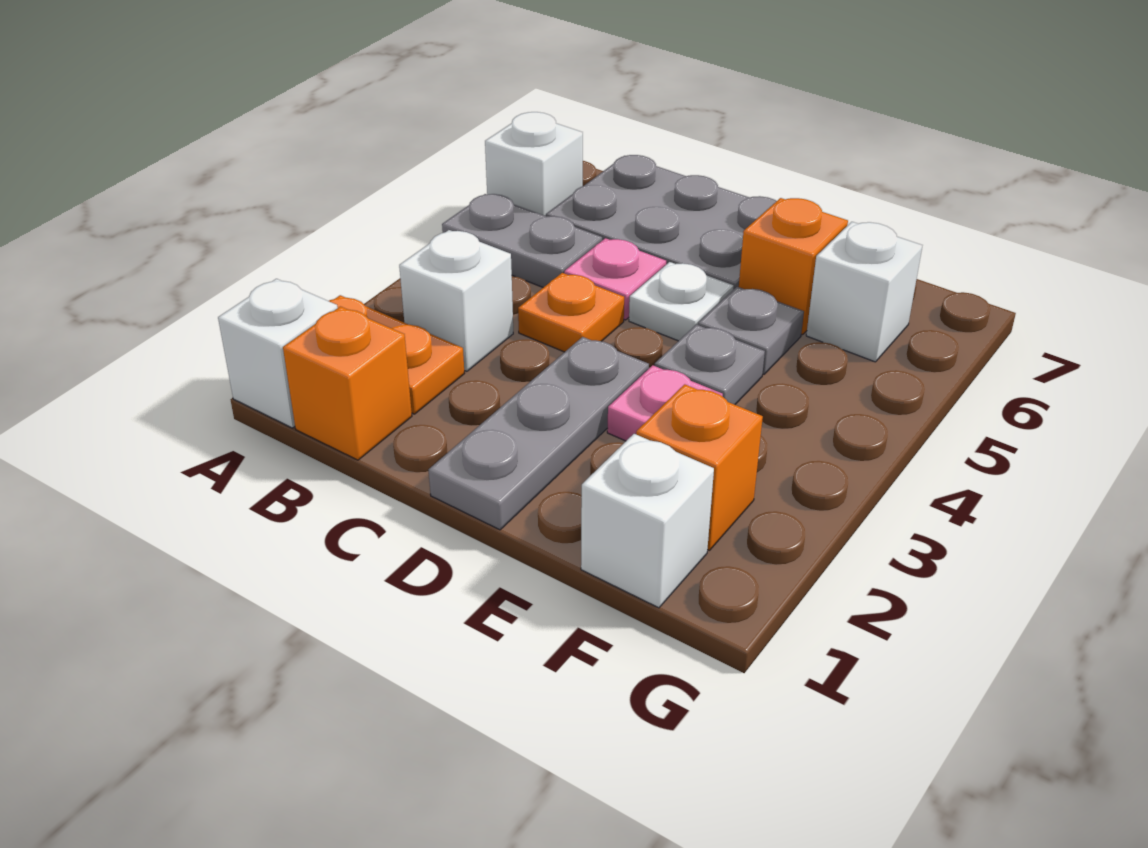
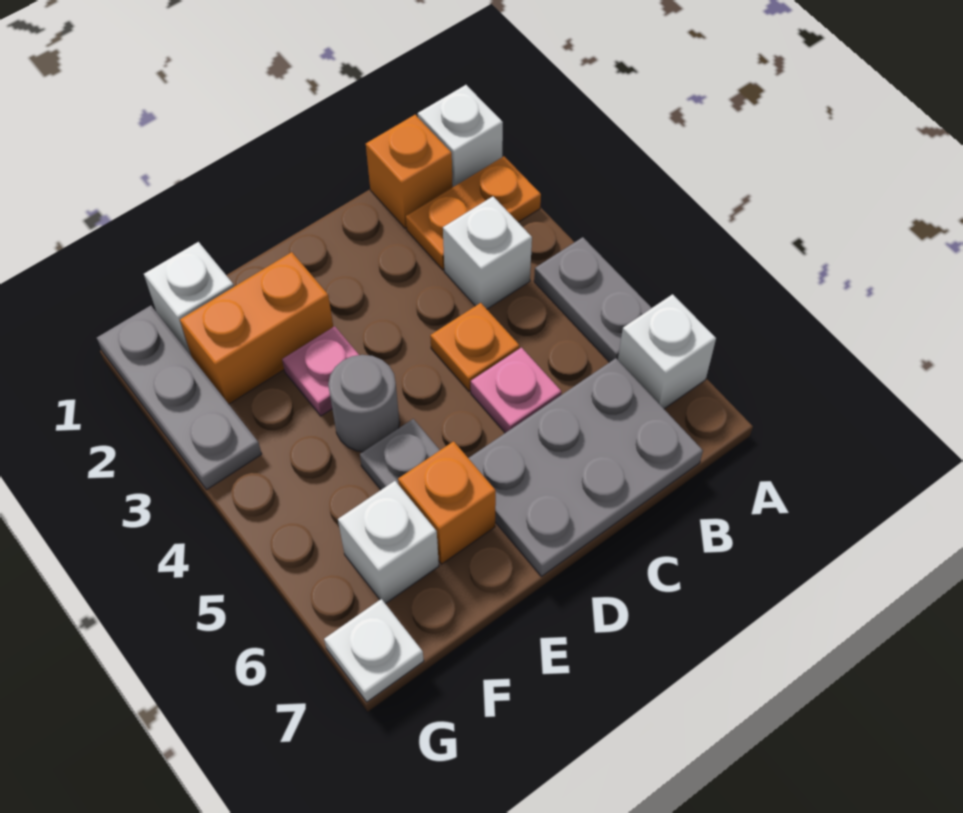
grey plate A5:B5 level 1 -> grey plate A4:A5 level 1
grey plate D1:D3 level 1 -> grey plate G1:G3 level 1
white plate D5 level 1 -> white plate G7 level 1
grey plate E4 level 1 -> grey round brick E4 level 1
orange brick F2 level 1 -> orange brick E2:F2 level 1

